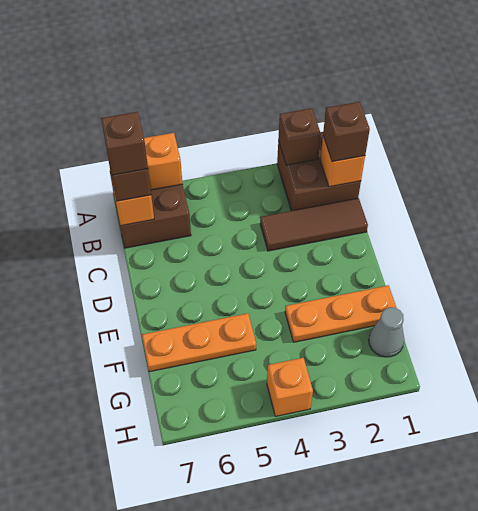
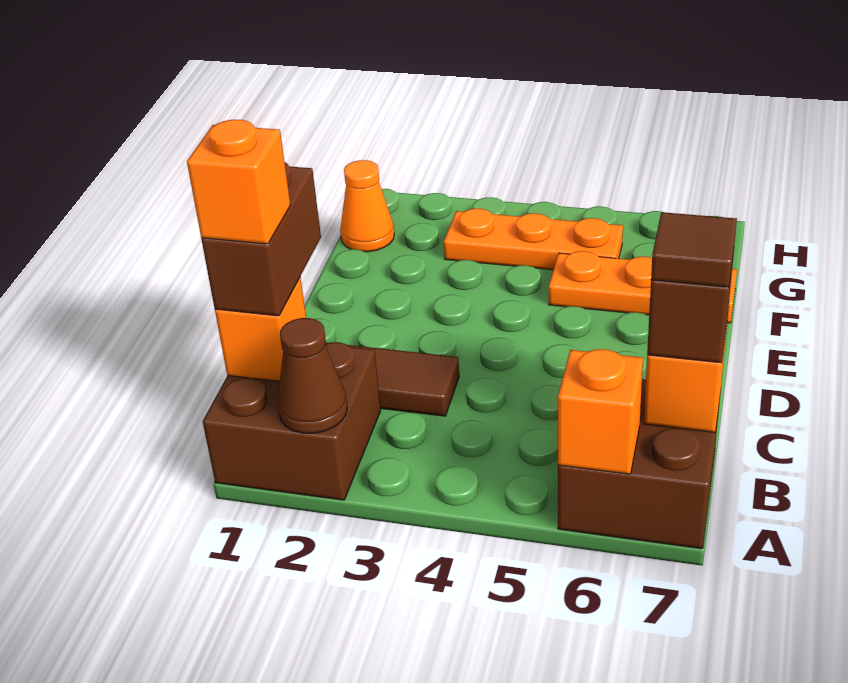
brown brick A2 level 2 -> brown cone A2 level 2
brown brick B1 level 3 -> brown brick B1:C1 level 3
brown brick B7 level 4 -> brown tile B7 level 4
orange plate F1:F3 level 1 -> orange plate G3:G5 level 1
grey cone G1 level 1 -> orange cone G1 level 1
orange brick H4 level 1 -> orange brick B1 level 4

